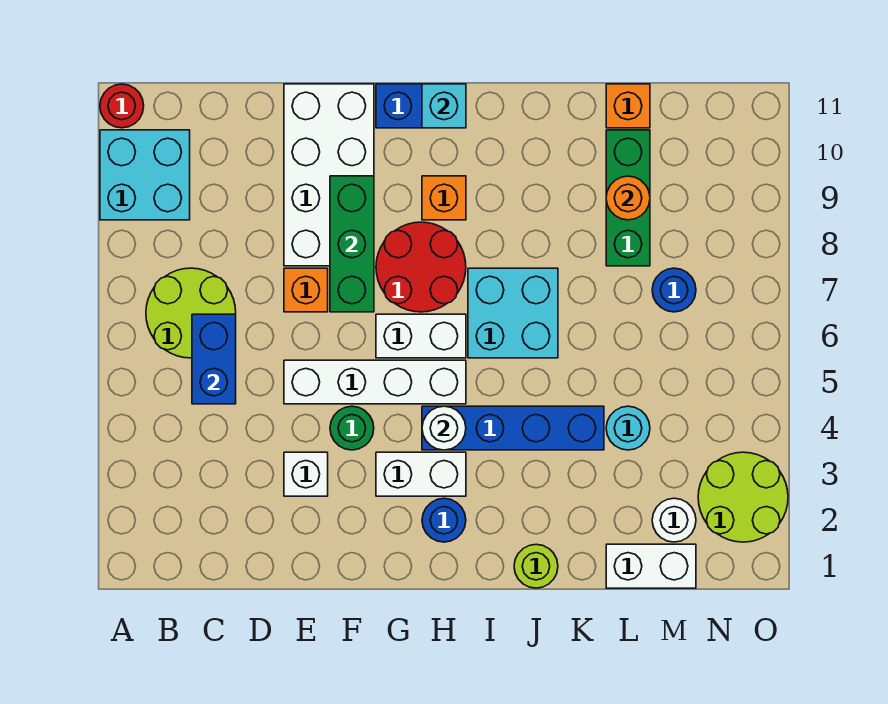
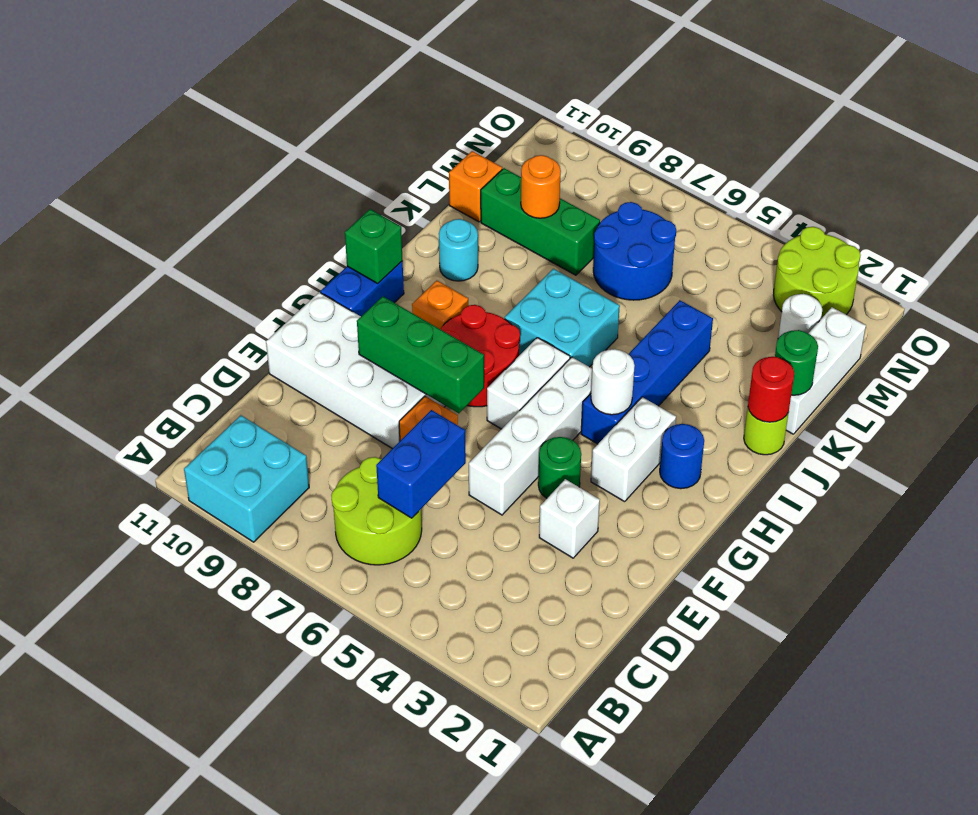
red round brick A11 level 1 -> red round brick J1 level 2
blue brick C5:C6 level 2 -> blue brick C6:D6 level 2
cyan brick H11 level 2 -> green brick H11 level 2
none -> green round brick K1 level 2
white brick L1:M1 level 1 -> white brick K1:M1 level 1
cyan round brick L4 level 1 -> cyan round brick J10 level 1
blue round brick M7 level 1 -> blue round brick L6:M7 level 1

